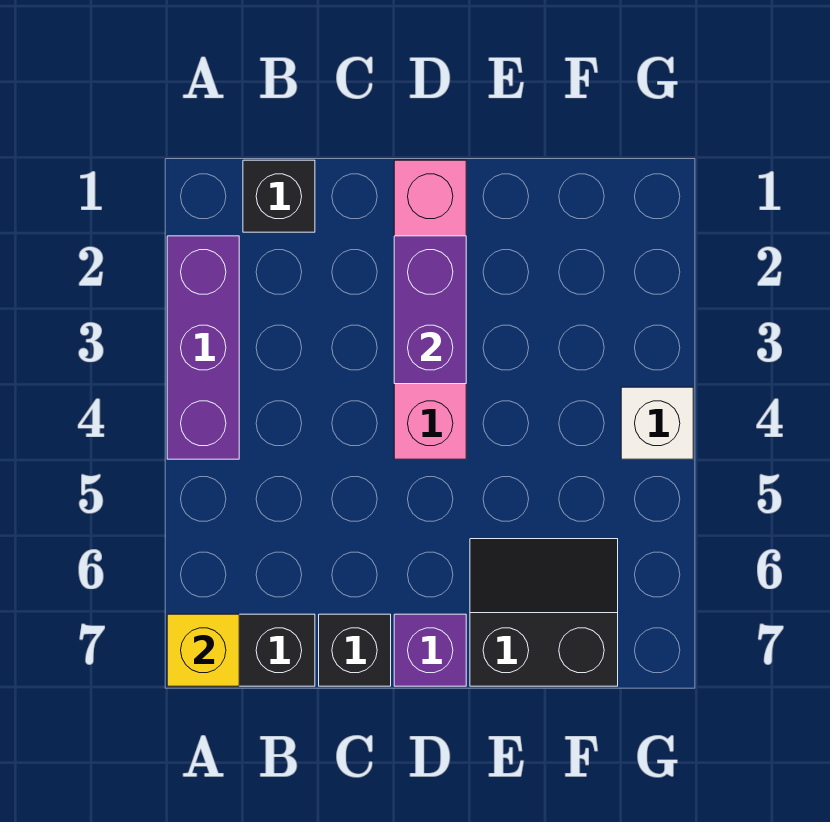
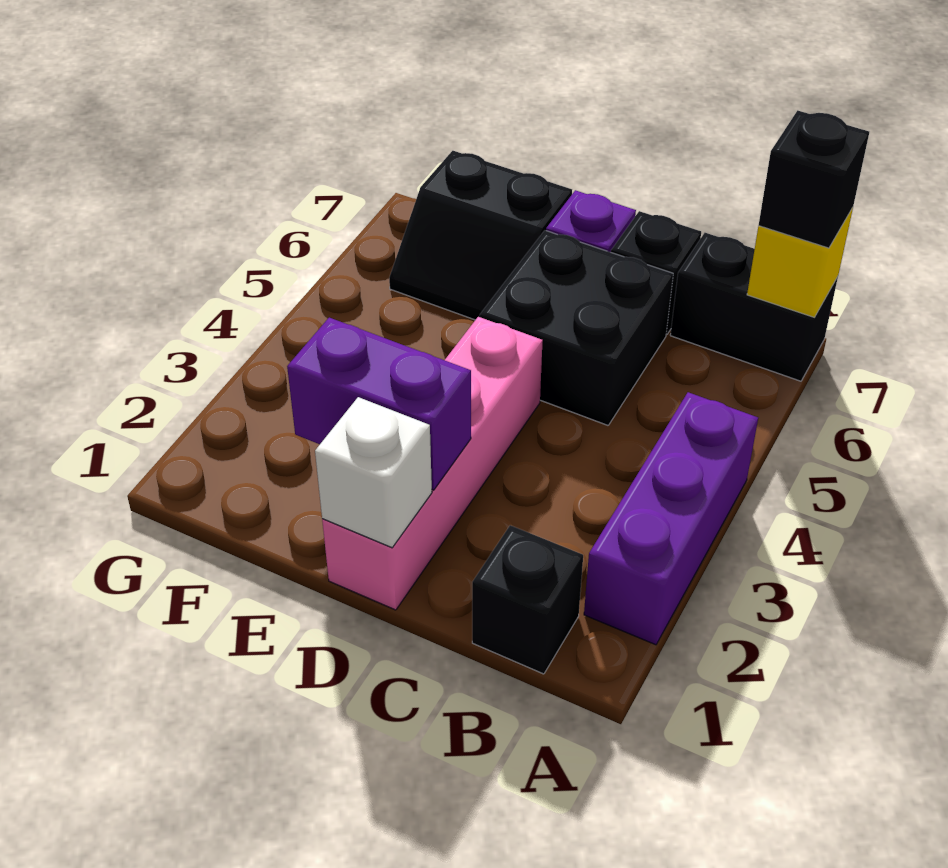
none -> black brick A7 level 3
none -> black brick C5:D6 level 1
purple brick D2:D3 level 2 -> purple brick D2:E2 level 2
white brick G4 level 1 -> white brick D1 level 2

